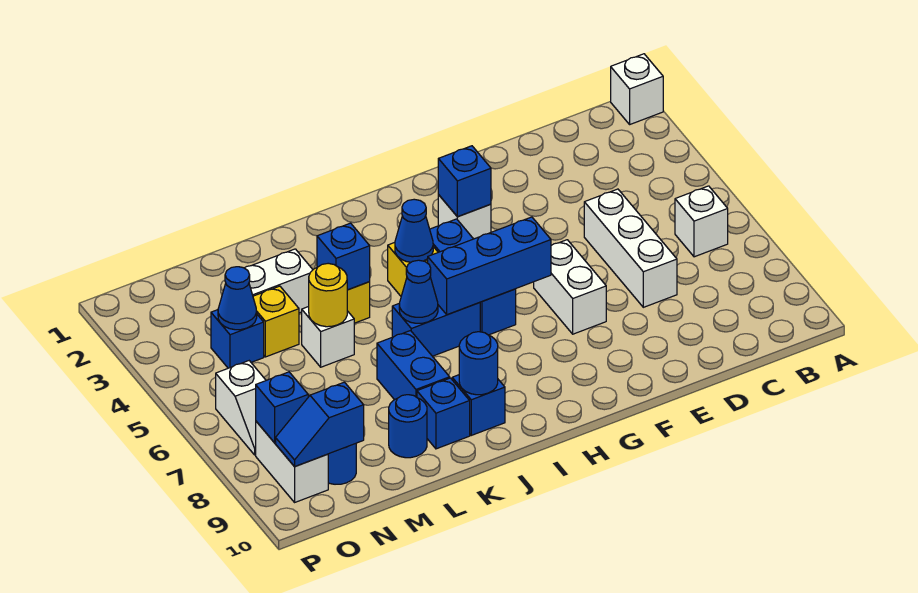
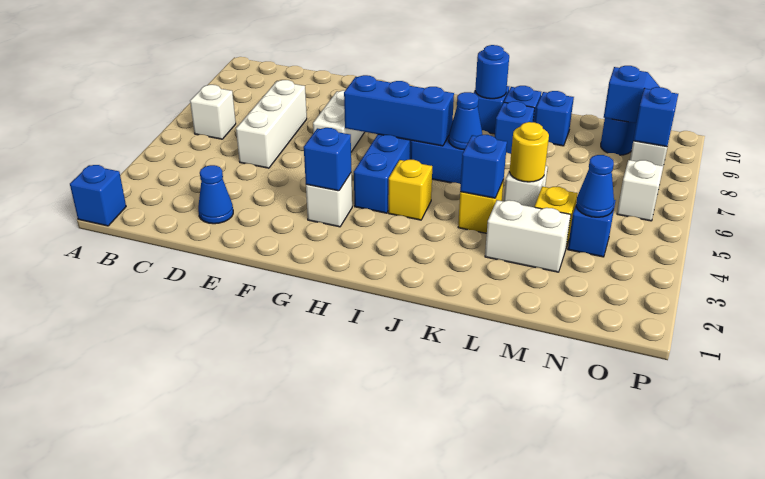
white brick A1 level 1 -> blue brick A1 level 1
blue cone I4 level 2 -> blue cone D2 level 1
blue brick K7:K8 level 1 -> blue brick K8 level 1
blue round brick L9 level 1 -> blue brick L9 level 1

